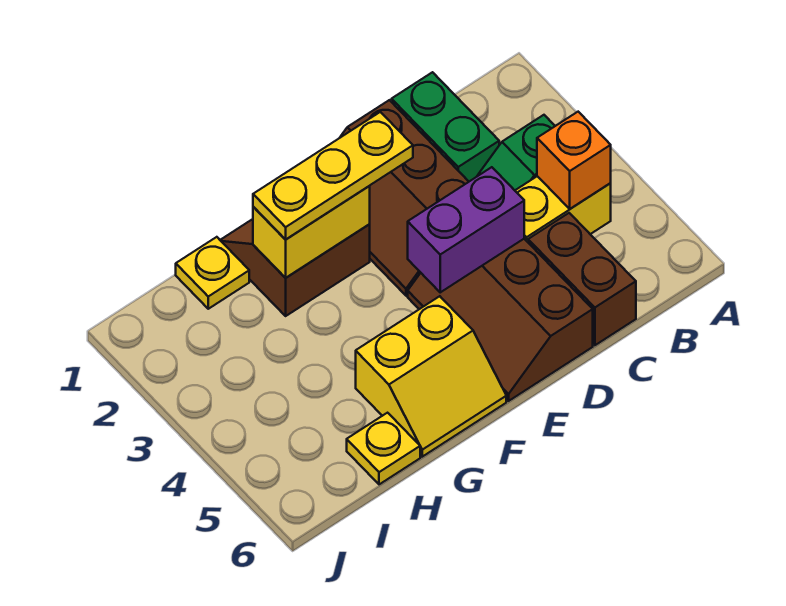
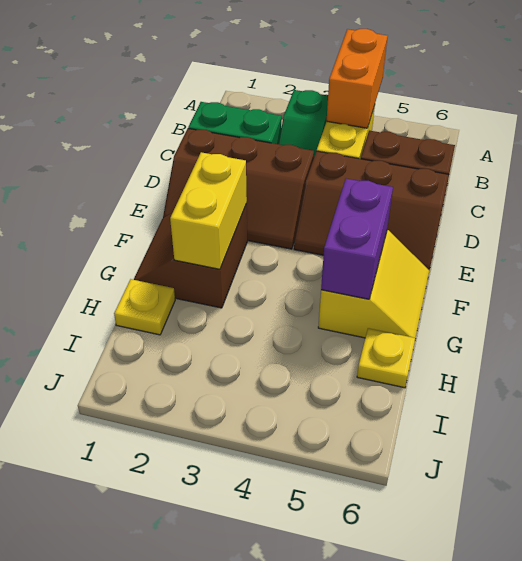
orange brick B4 level 2 -> orange brick A4:B4 level 2
purple brick D4:E4 level 2 -> purple brick F5:G5 level 2
yellow plate E2:G2 level 3 -> none

